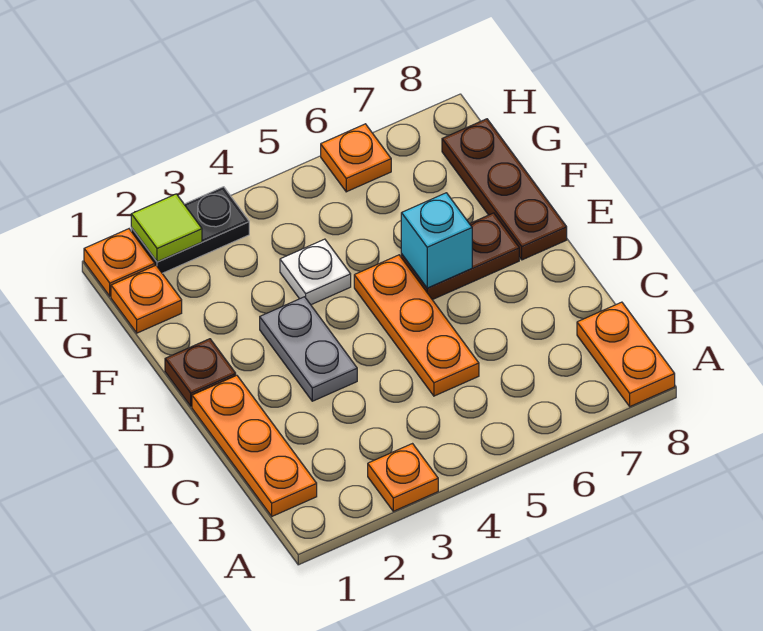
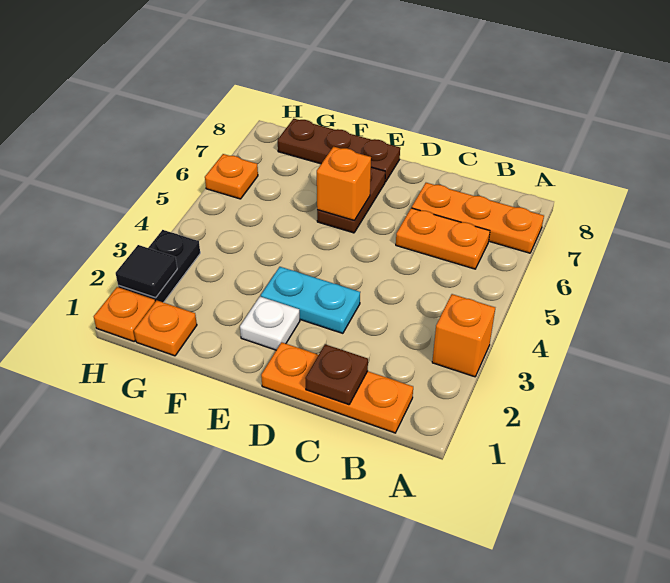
orange plate A3 level 1 -> orange brick A3 level 1
orange plate A8:B8 level 1 -> orange plate B6:C6 level 1
orange plate C5:E5 level 1 -> orange plate A7:C7 level 1
grey plate D3:E3 level 1 -> cyan plate D3:E3 level 1
brown plate E1 level 1 -> brown plate C1 level 2
cyan brick E6 level 2 -> orange brick E6 level 2
white plate F4 level 1 -> white plate E2 level 1
lime tile H2 level 2 -> black tile H2 level 2

